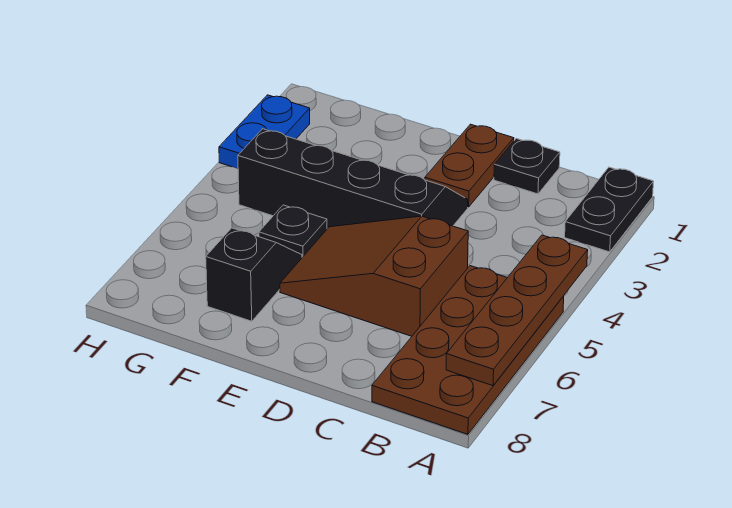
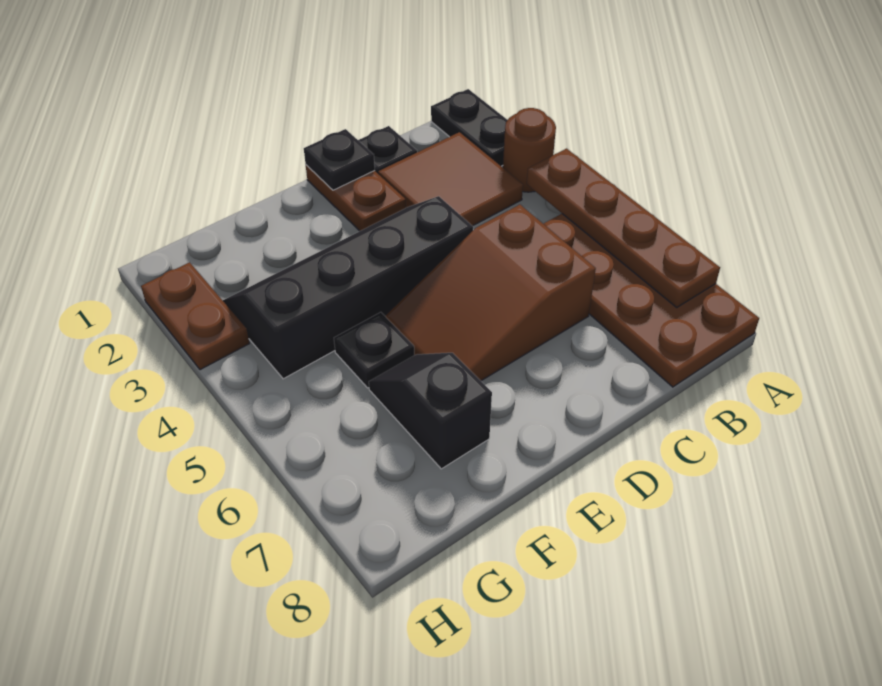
none -> brown round brick A3 level 1
none -> brown tile B2:C3 level 1
none -> black plate D1 level 2
blue plate H2:H3 level 1 -> brown plate H2:H3 level 1

